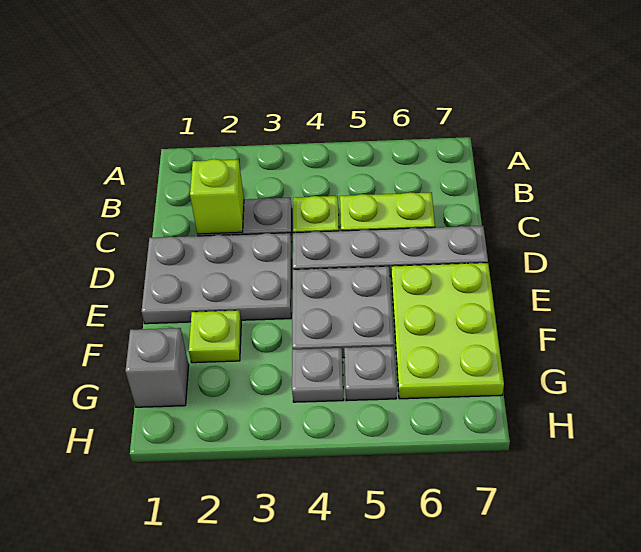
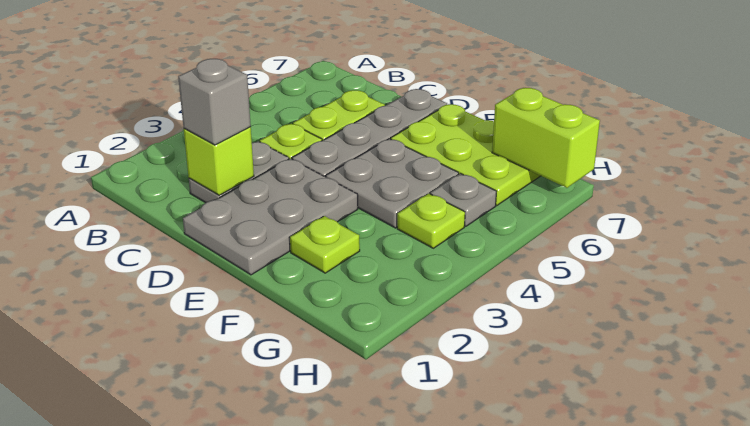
grey brick G1 level 1 -> grey brick C2 level 3
grey plate G4 level 1 -> lime plate G4 level 1
none -> lime brick G7:H7 level 2

